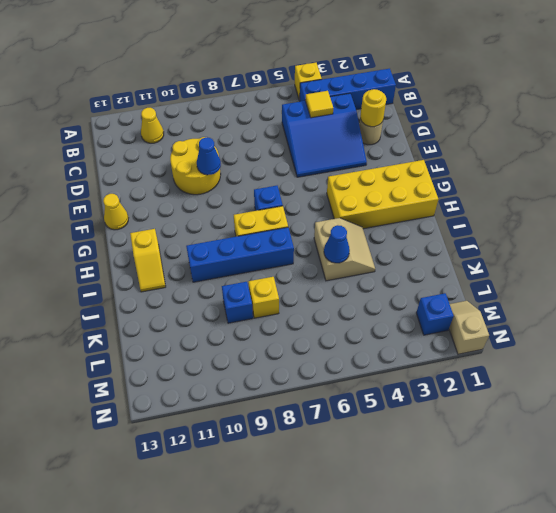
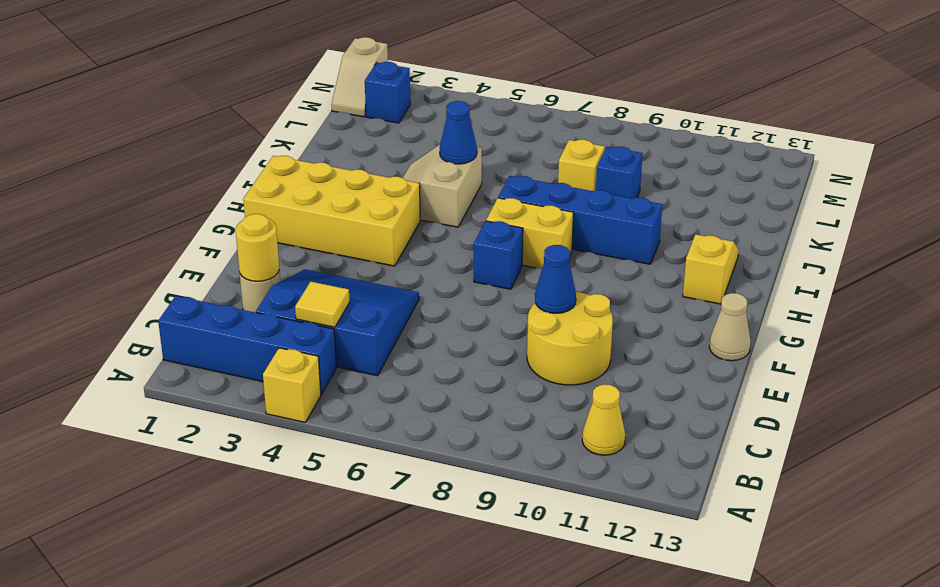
yellow cone F13 level 1 -> tan cone F13 level 1

